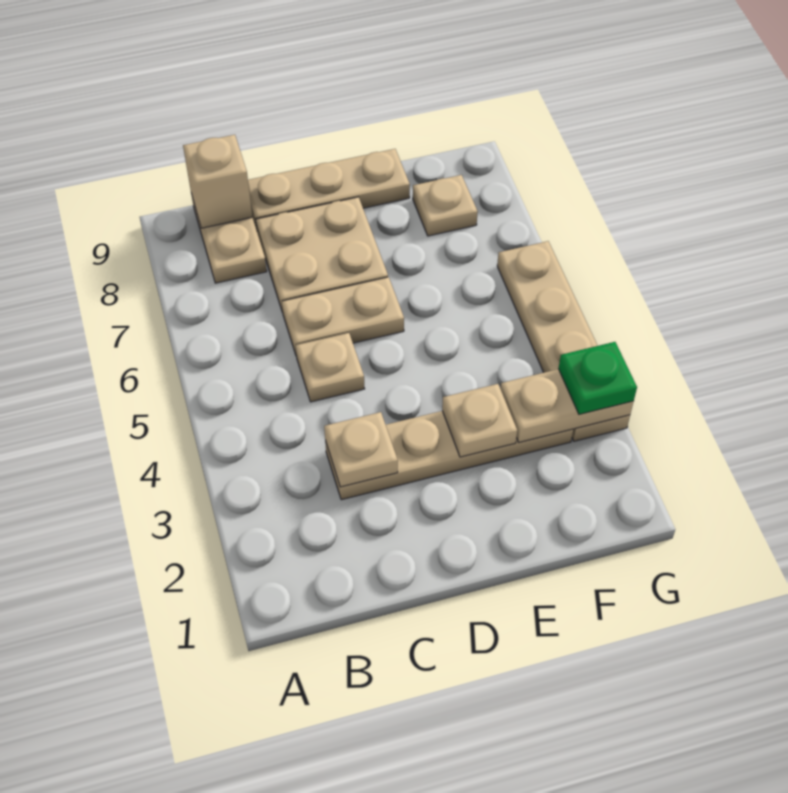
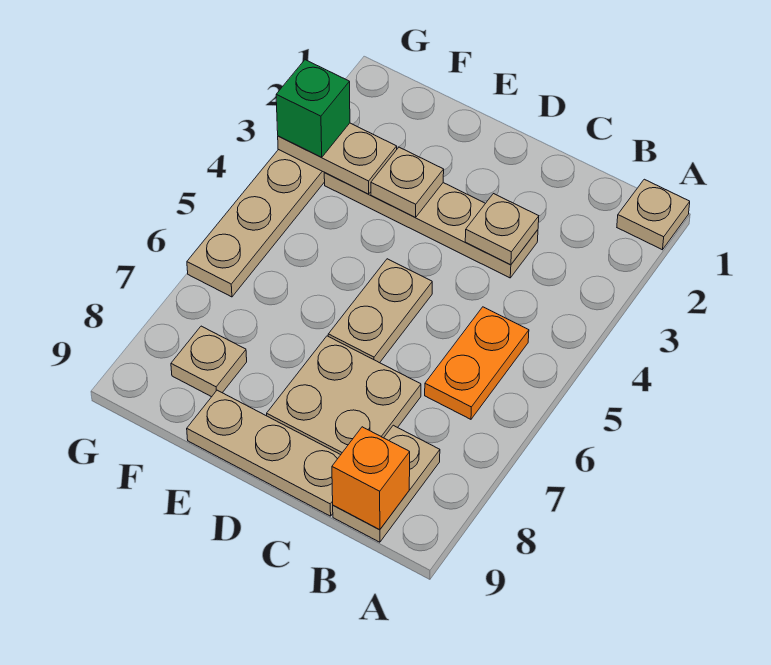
none -> orange plate B5:B6 level 1
tan brick B9 level 2 -> orange brick B9 level 2
tan plate C5 level 1 -> tan plate A1 level 1
tan plate C6:D6 level 1 -> tan plate D5:D6 level 1
green plate G3 level 3 -> green brick G3 level 3

